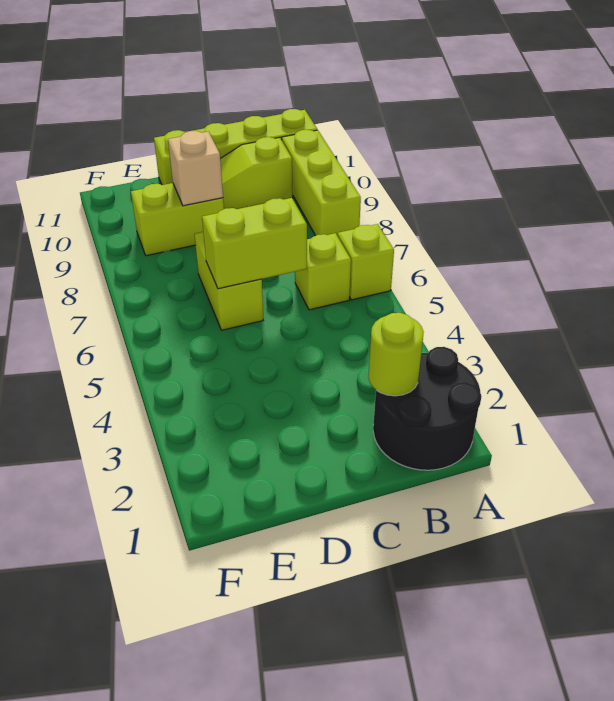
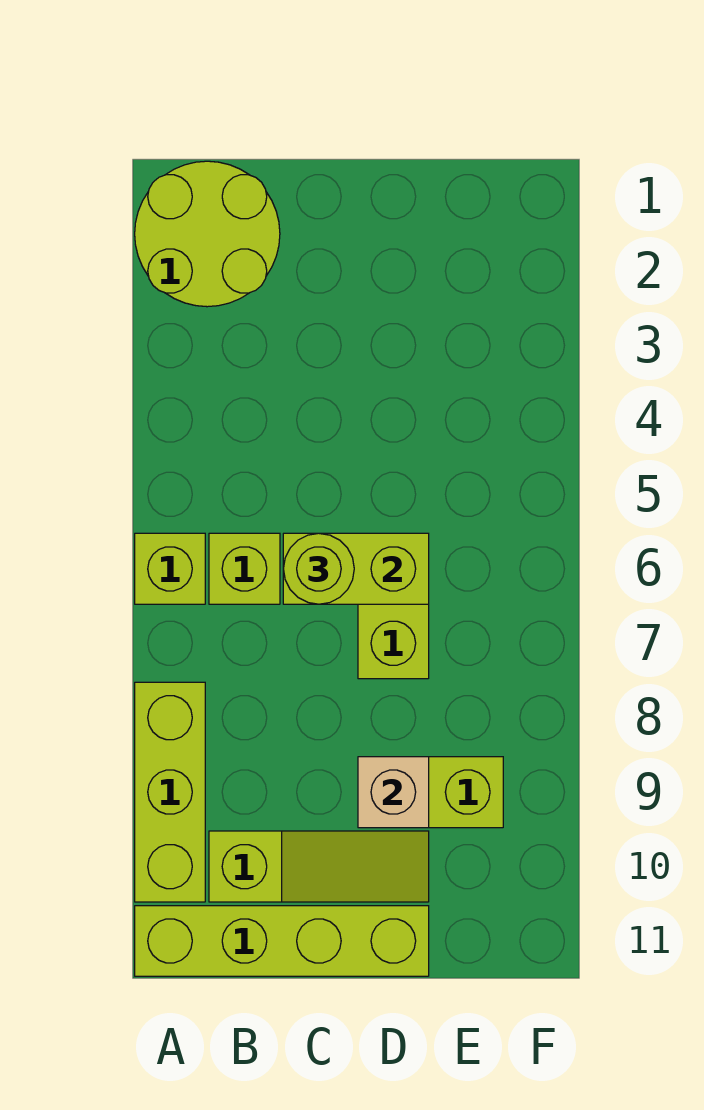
black round brick A1:B2 level 1 -> lime round brick A1:B2 level 1
lime round brick B2 level 2 -> lime round brick C6 level 3

